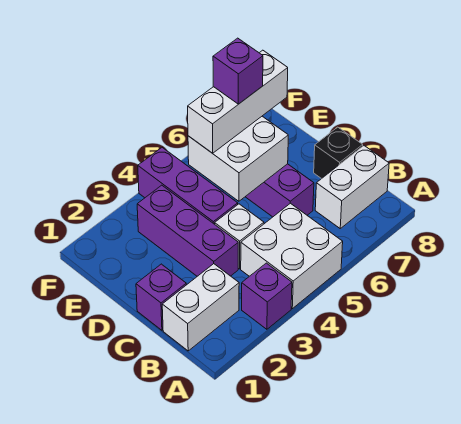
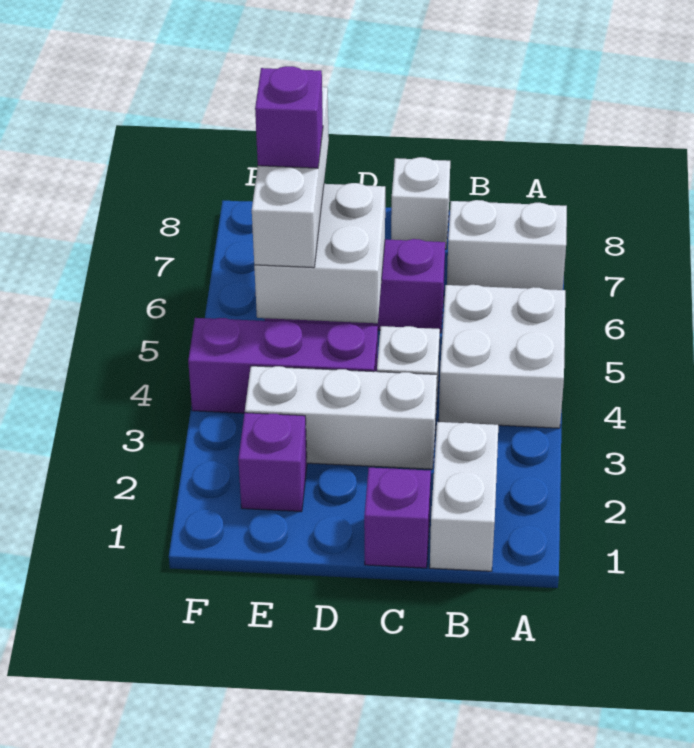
purple brick A3 level 1 -> purple brick E2 level 1
white brick B7:B8 level 1 -> white brick A7:B7 level 1
purple brick C3:E3 level 1 -> white brick C3:E3 level 1
black brick C8 level 1 -> white brick C8 level 1

